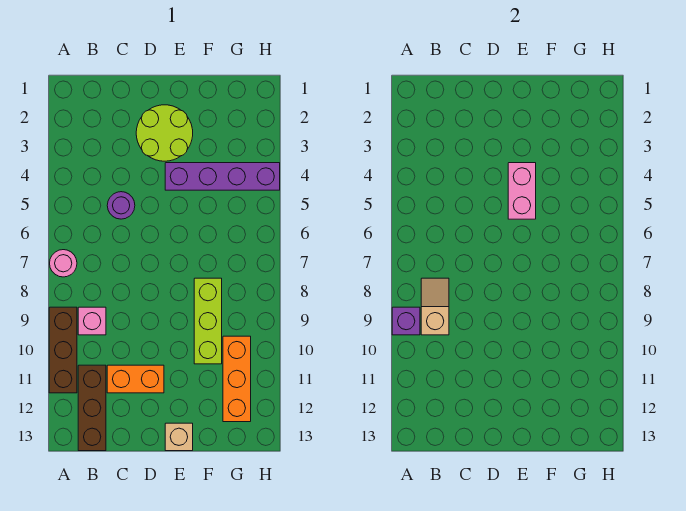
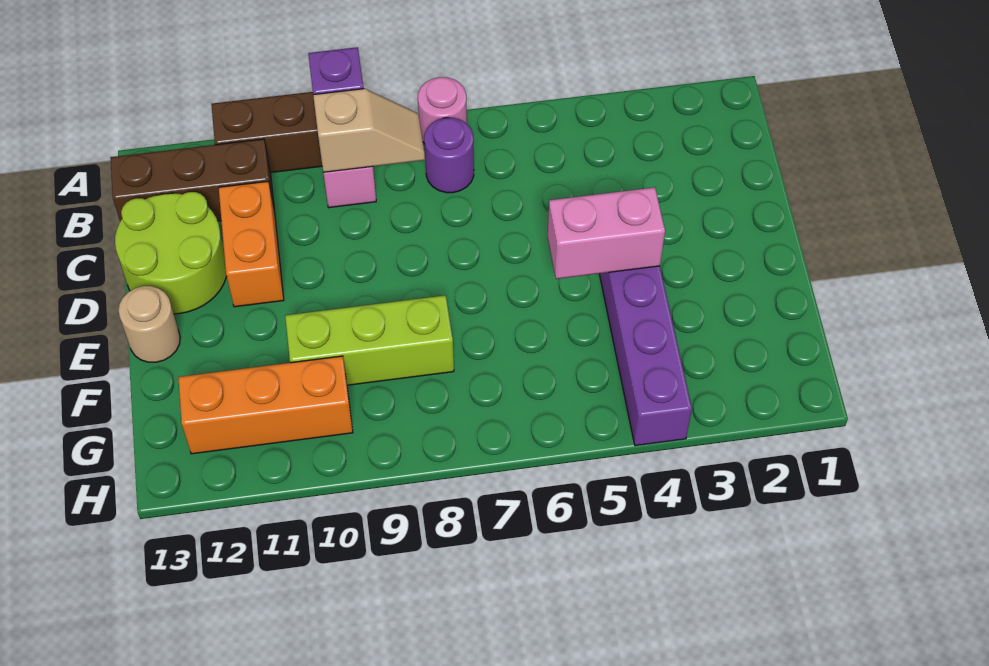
purple round brick C5 level 1 -> purple round brick B7 level 1
lime round brick D2:E3 level 1 -> lime round brick C12:D13 level 1
tan brick E13 level 1 -> tan round brick E13 level 1

